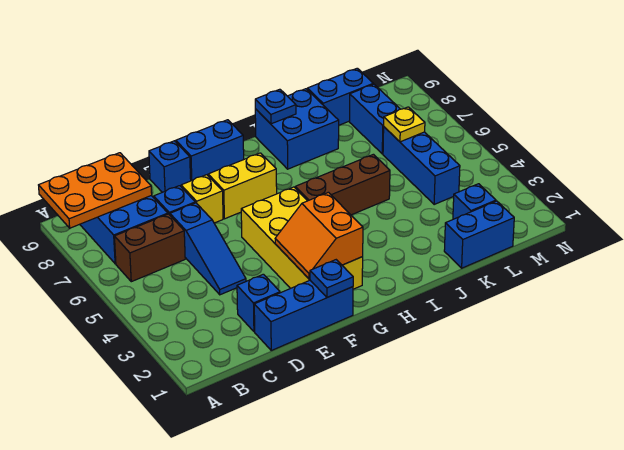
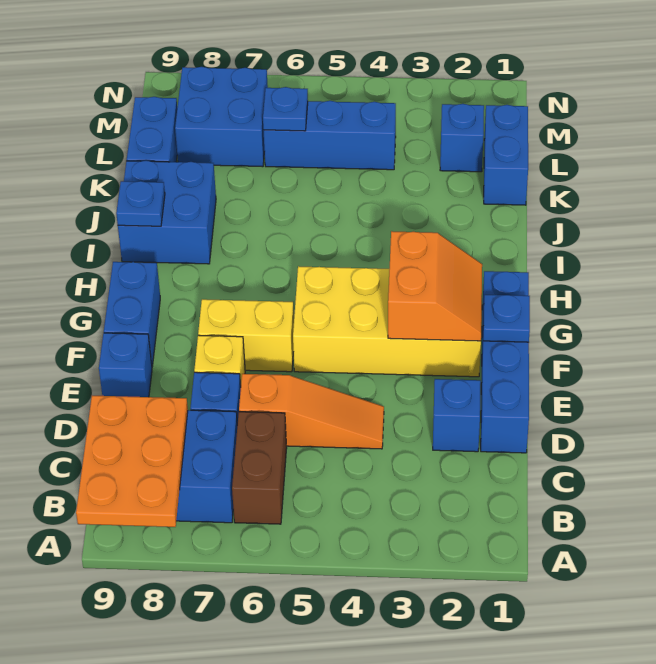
blue brick D1:F1 level 1 -> blue brick D1:G1 level 1
blue slope D4:D6 level 1 top 6 -> orange slope D4:D6 level 1 top 6
orange slope F2:G3 level 2 top G -> orange slope F2:G3 level 2 top 3
yellow brick F7:G7 level 1 -> yellow brick F6:F7 level 1
brown brick H5:J5 level 1 -> none
yellow plate L6 level 2 -> blue plate L6 level 2
blue brick L7:L8 level 1 -> blue brick L7:M8 level 1

